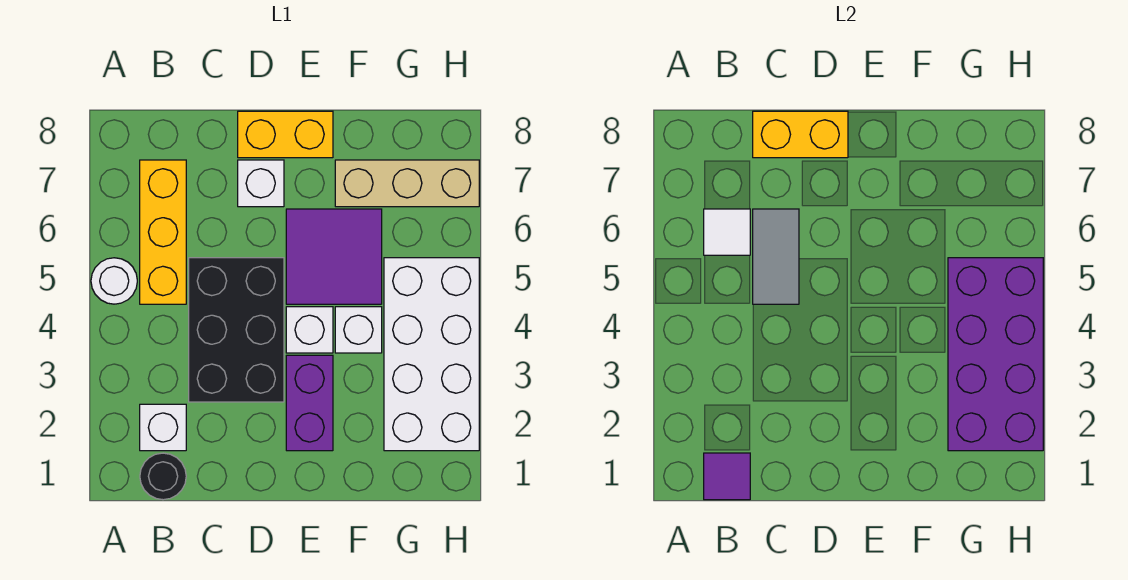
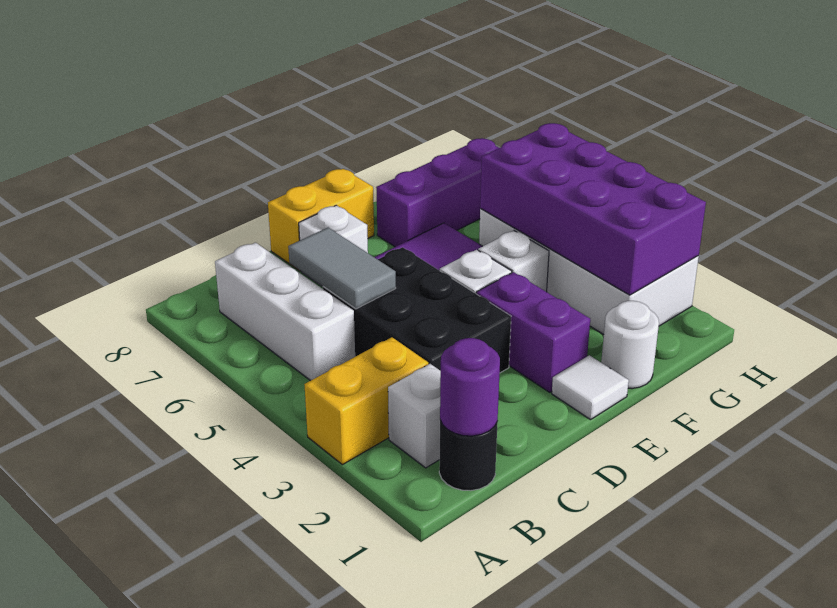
white round brick A5 level 1 -> white round brick F1 level 1
purple tile B1 level 2 -> purple round brick B1 level 2
yellow brick B5:B7 level 1 -> white brick B5:B7 level 1
white tile B6 level 2 -> white tile E1 level 1
yellow brick C8:D8 level 2 -> yellow brick A3:B3 level 1
tan brick F7:H7 level 1 -> purple brick F7:H7 level 1

